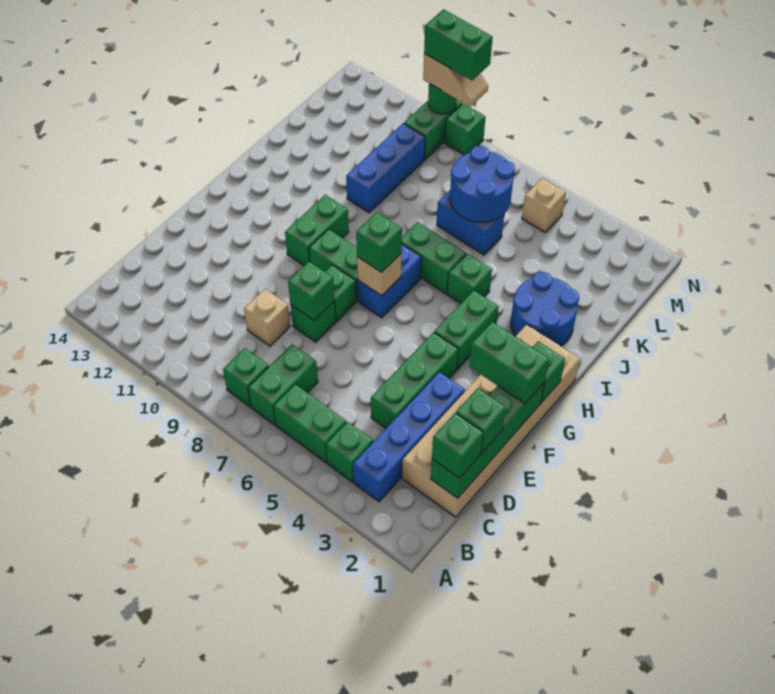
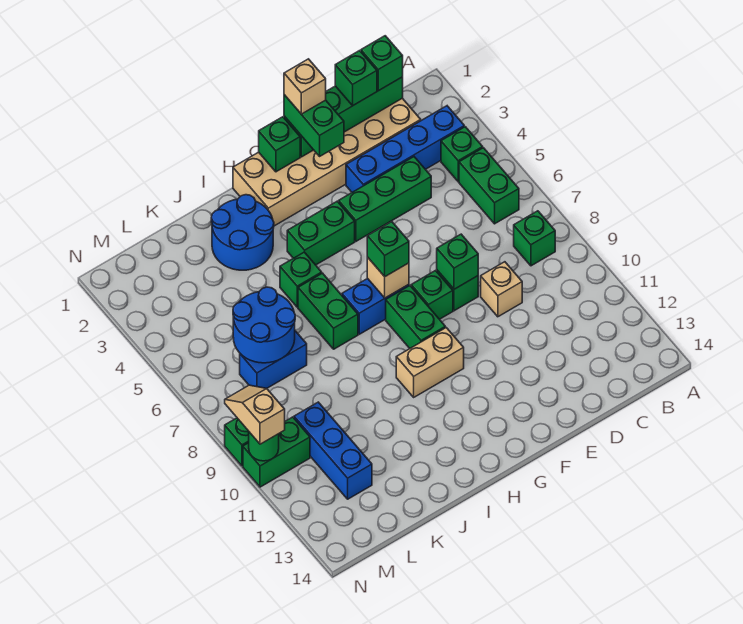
green brick B7:C7 level 1 -> none
green brick G10:H10 level 1 -> tan brick G10:H10 level 1
blue brick J10:L10 level 1 -> blue brick L10:L12 level 1
blue brick K6:K7 level 1 -> blue brick K7:L7 level 1
tan brick M5 level 1 -> tan brick F1 level 4
green brick N9:N10 level 4 -> none

